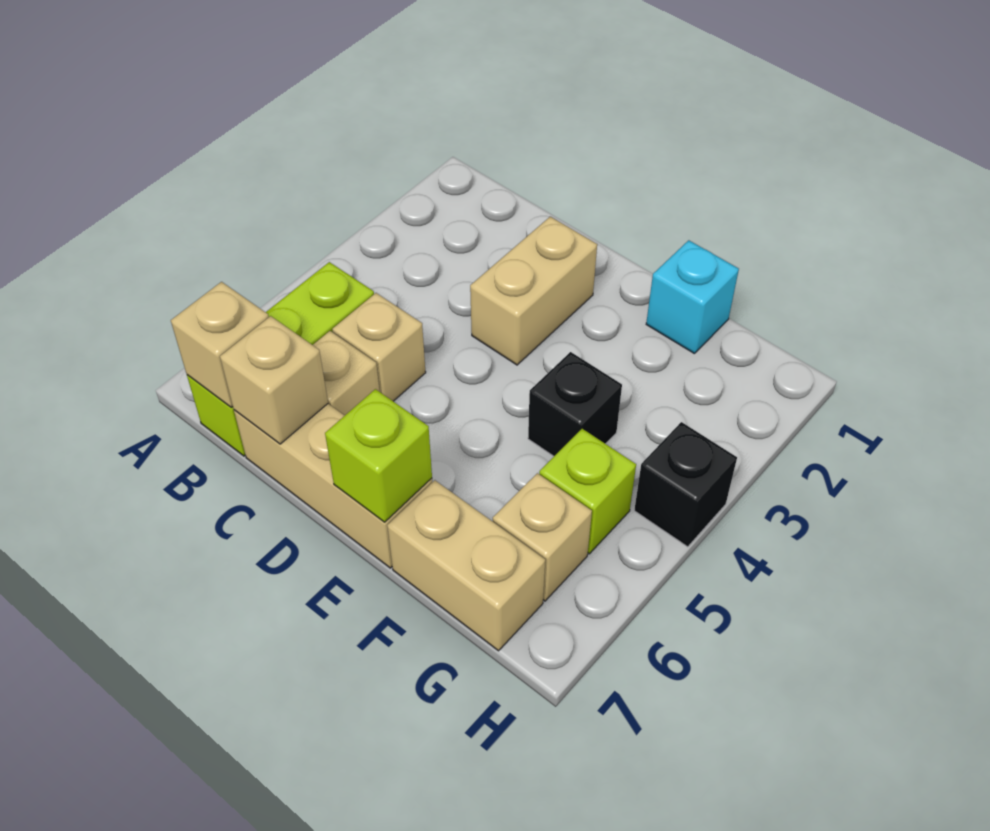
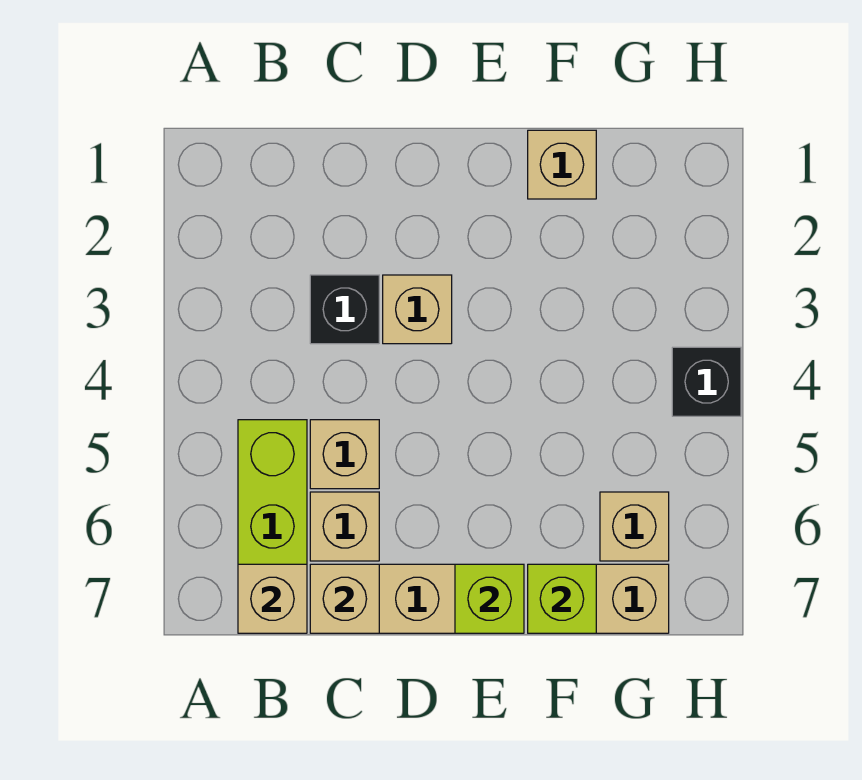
tan brick D2:D3 level 1 -> tan brick D3 level 1
cyan brick F1 level 1 -> tan brick F1 level 1
black brick F4 level 1 -> black brick C3 level 1
lime brick G5 level 1 -> lime brick F7 level 2

